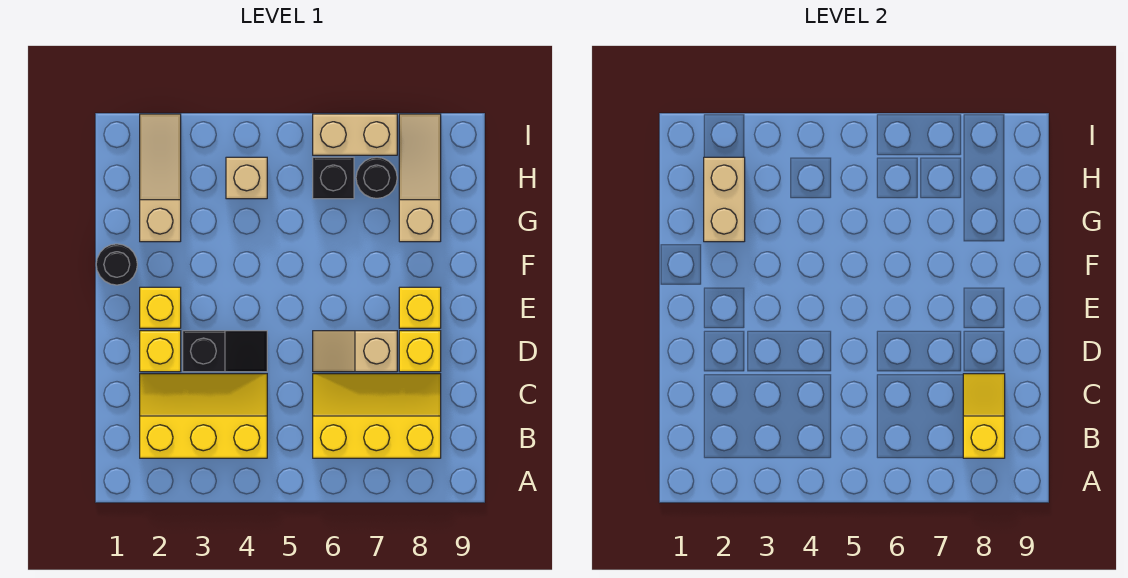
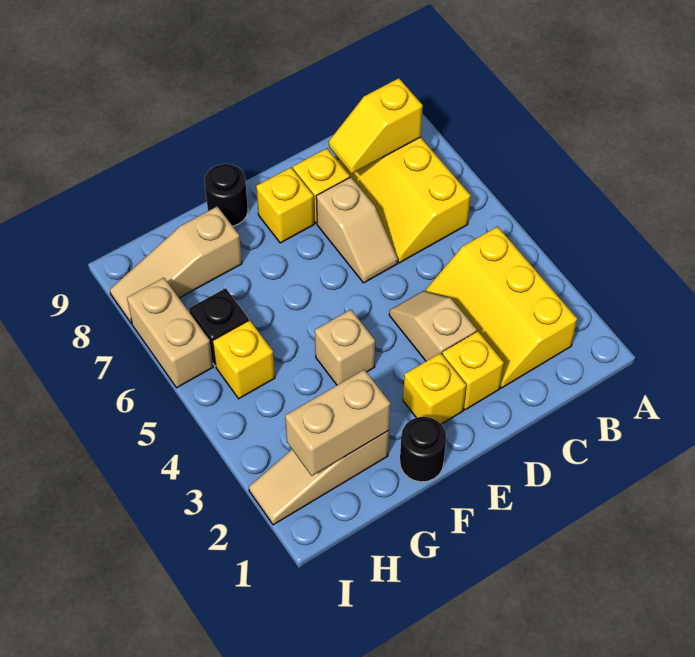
black slope D3:D4 level 1 top 3 -> tan slope D3:D4 level 1 top 3
tan brick H4 level 1 -> tan brick F4 level 1
none -> yellow brick H5 level 1
black round brick H7 level 1 -> black round brick F9 level 1

